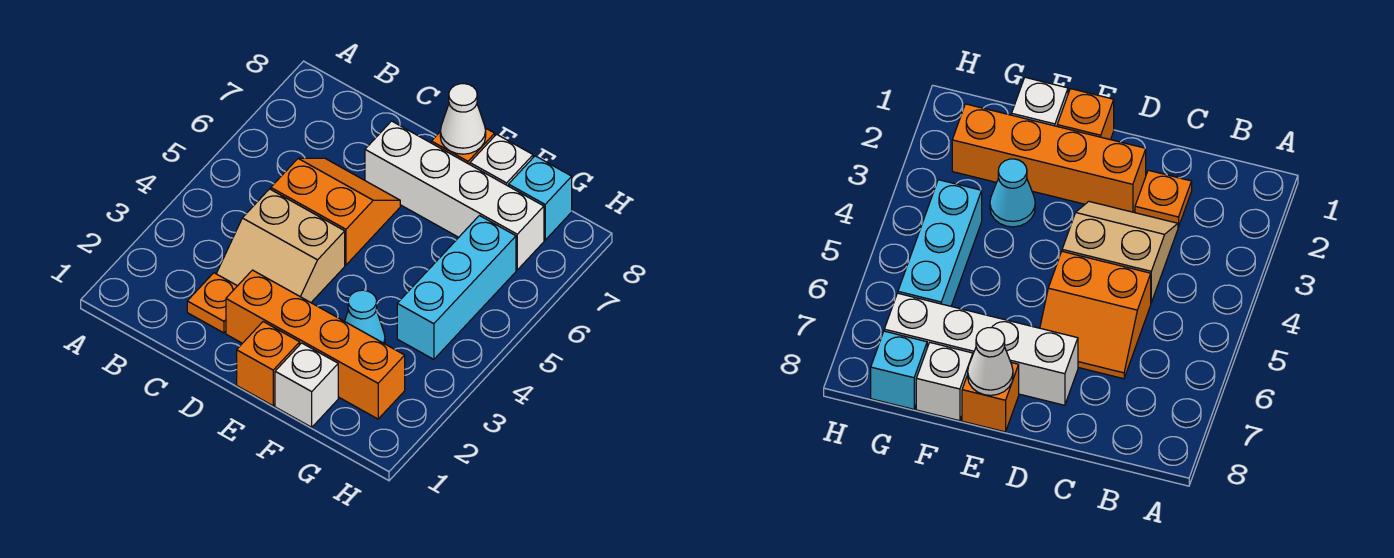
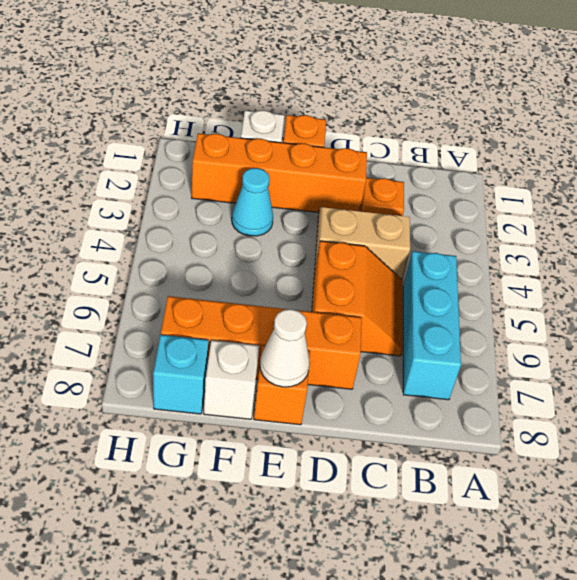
orange slope C5:D6 level 1 top 5 -> orange slope C5:D6 level 1 top D
white brick D7:G7 level 1 -> orange brick D7:G7 level 1
cyan brick G4:G6 level 1 -> cyan brick B5:B7 level 1

